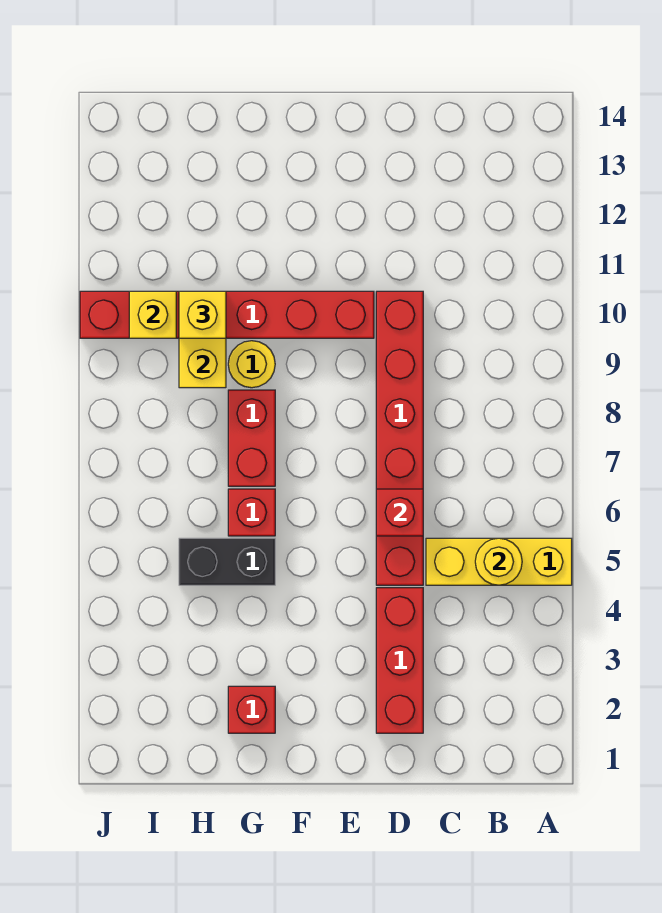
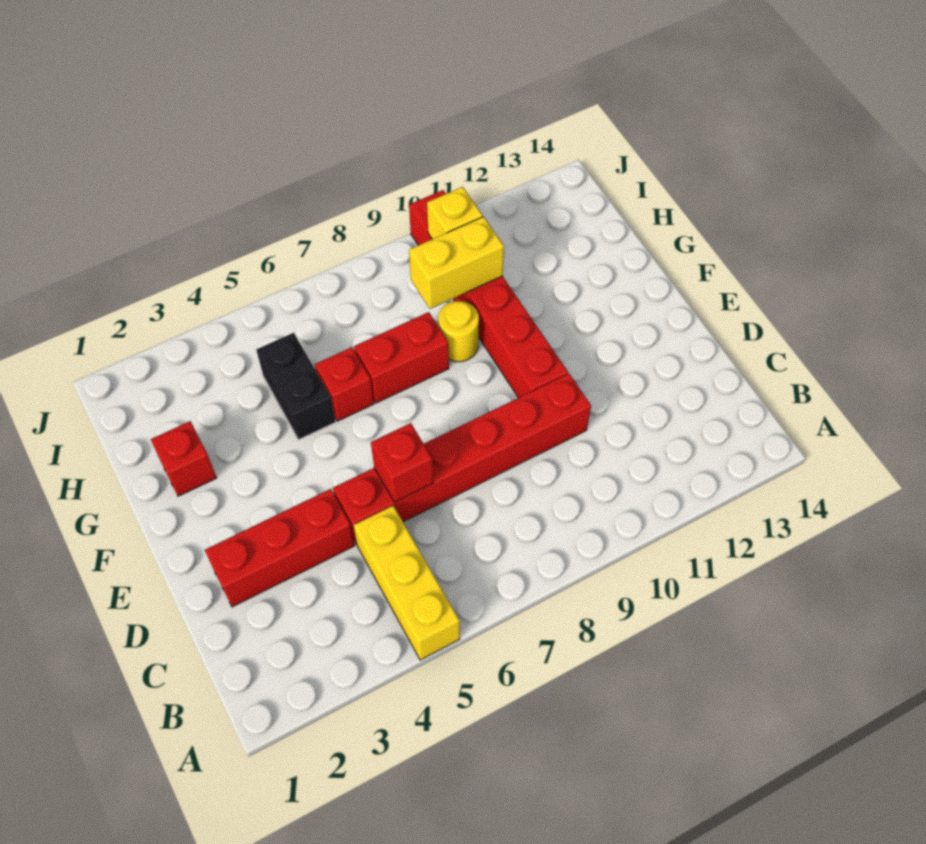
yellow round brick B5 level 2 -> none
yellow brick H10 level 3 -> none

